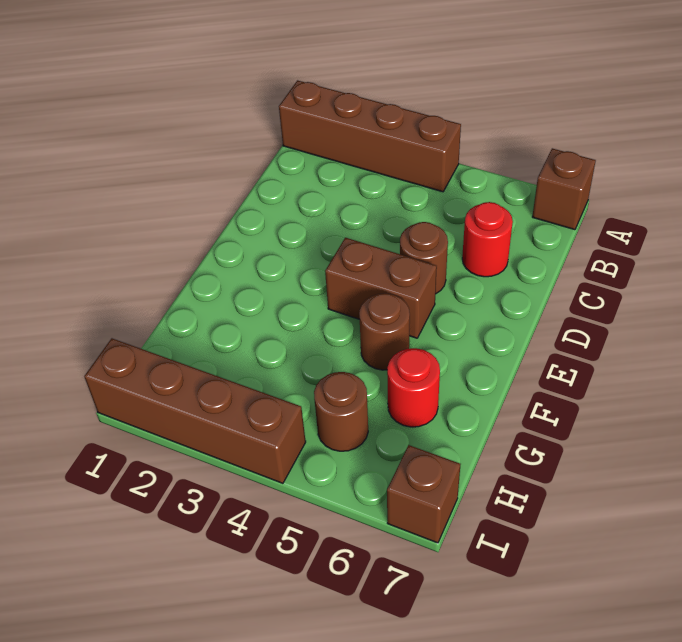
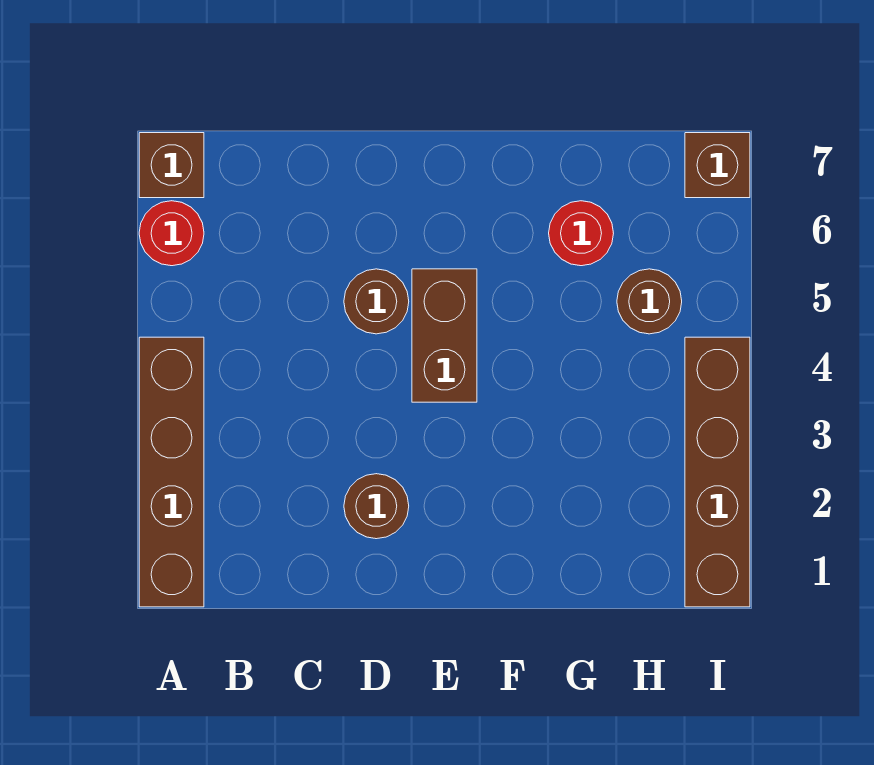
red round brick C6 level 1 -> red round brick A6 level 1
brown round brick F5 level 1 -> brown round brick D2 level 1

